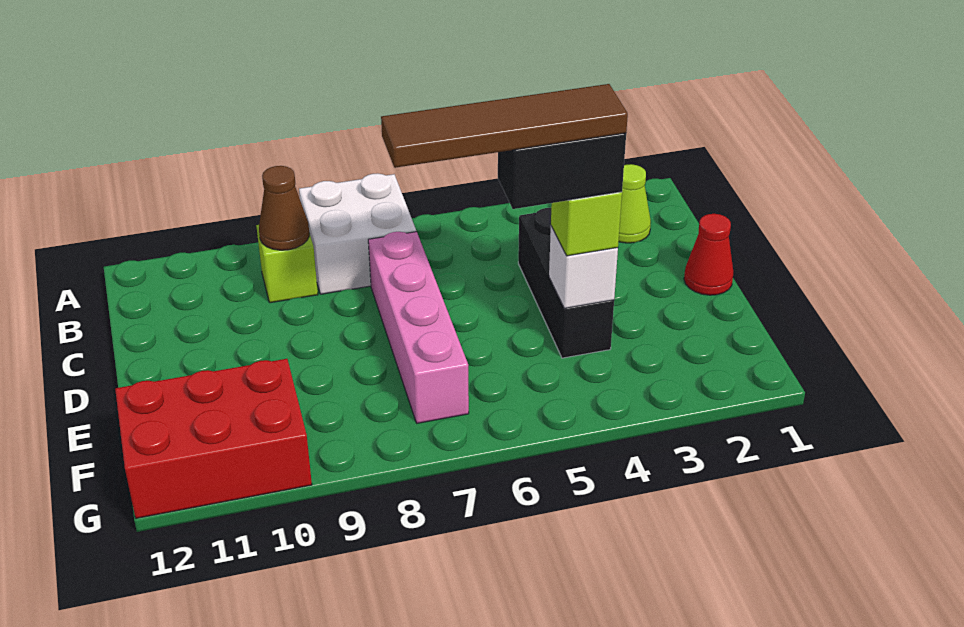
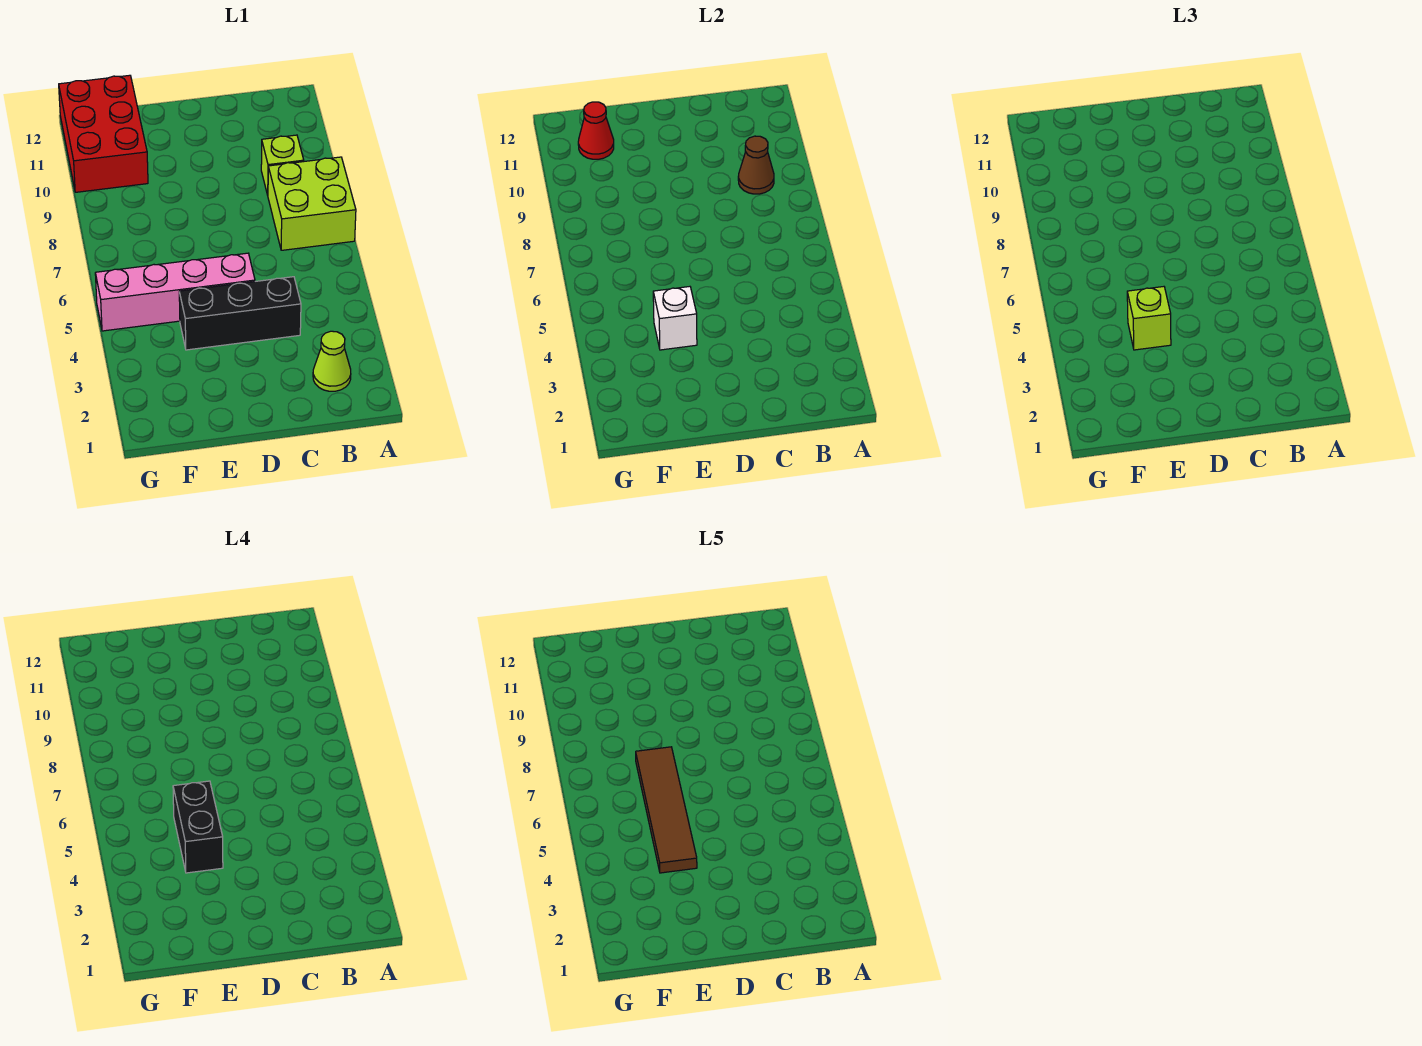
white brick A7:B8 level 1 -> lime brick A7:B8 level 1
pink brick C7:F7 level 1 -> pink brick D5:G5 level 1
red cone D1 level 1 -> red cone F11 level 2

